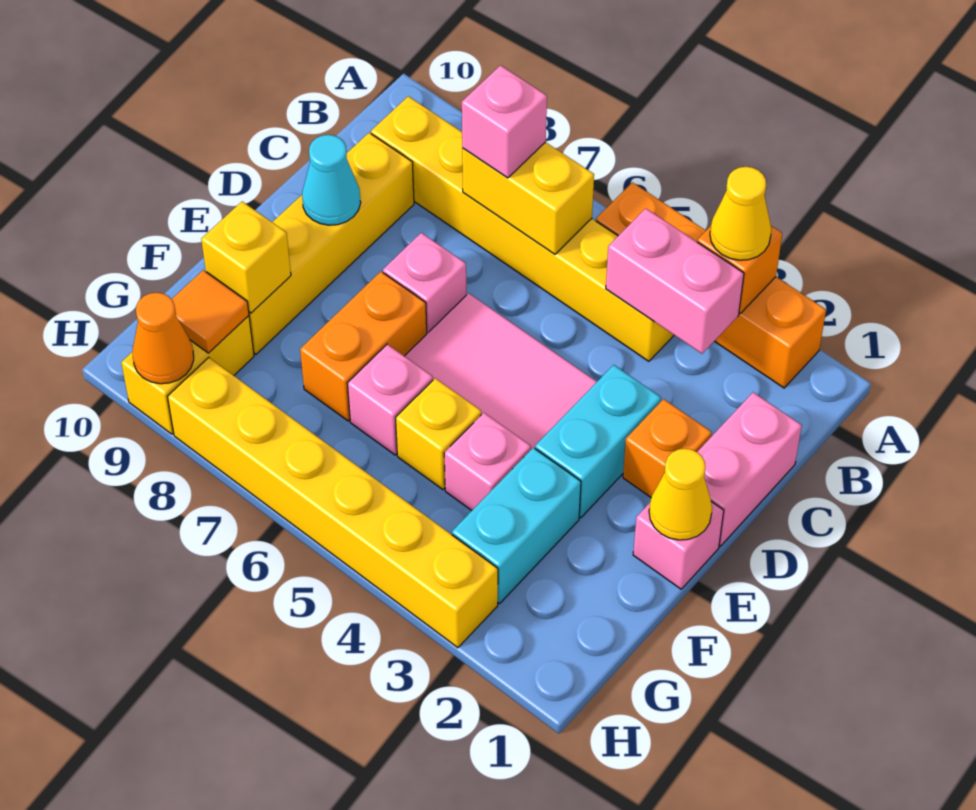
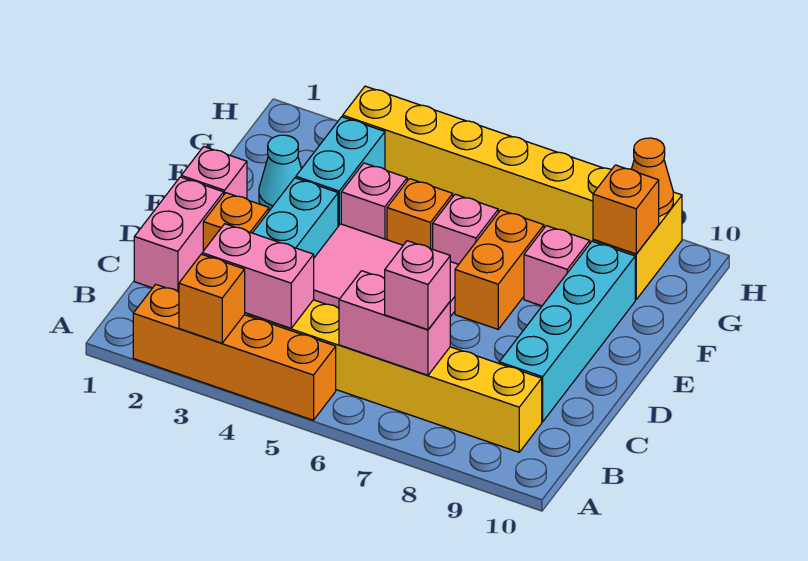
yellow cone A3 level 3 -> none
yellow brick B6:B7 level 2 -> pink brick B6:B7 level 2
yellow brick C9:F9 level 1 -> cyan brick C9:F9 level 1
pink brick D7 level 1 -> pink brick F8 level 1
cyan cone D9 level 2 -> cyan cone F2 level 1
yellow cone E1 level 2 -> none
yellow brick F5 level 1 -> orange brick F5 level 1
yellow brick F9 level 2 -> none
orange tile G9 level 2 -> orange brick G9 level 2

